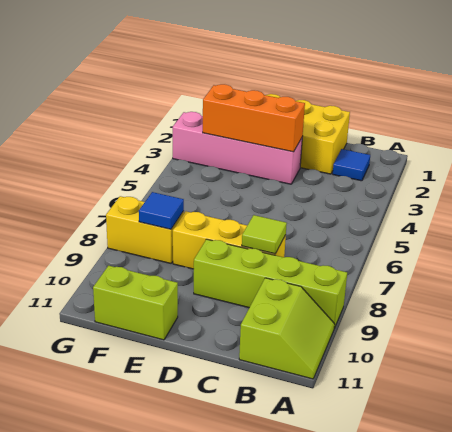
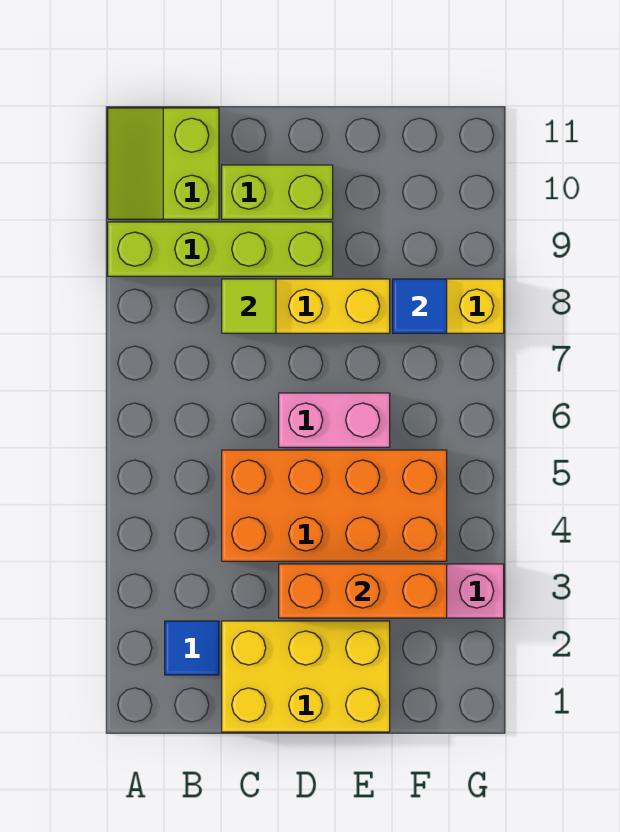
none -> orange brick C4:F5 level 1
none -> pink brick D6:E6 level 1
lime brick E11:F11 level 1 -> lime brick C10:D10 level 1

